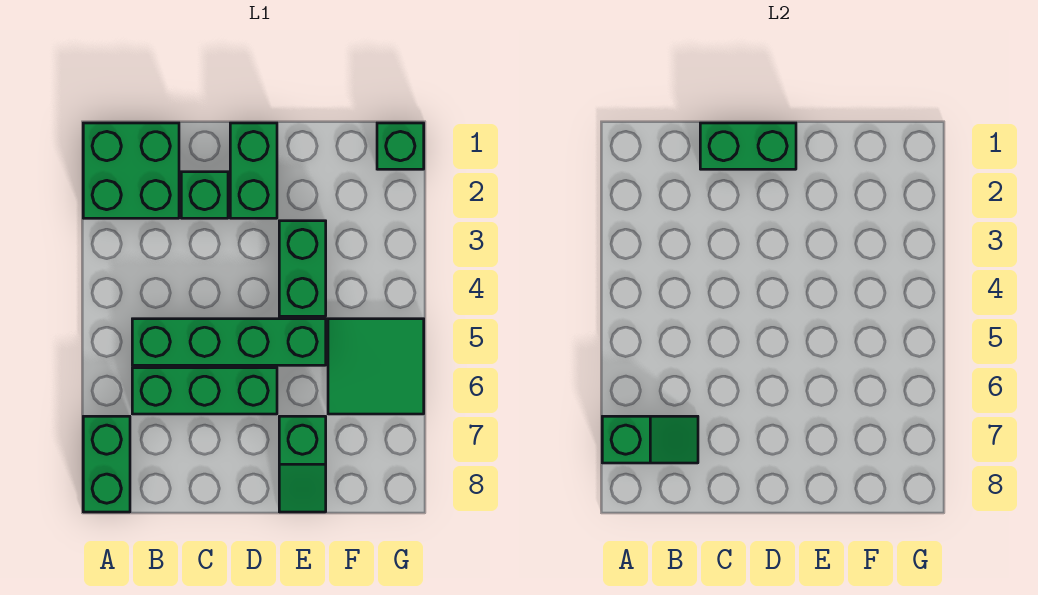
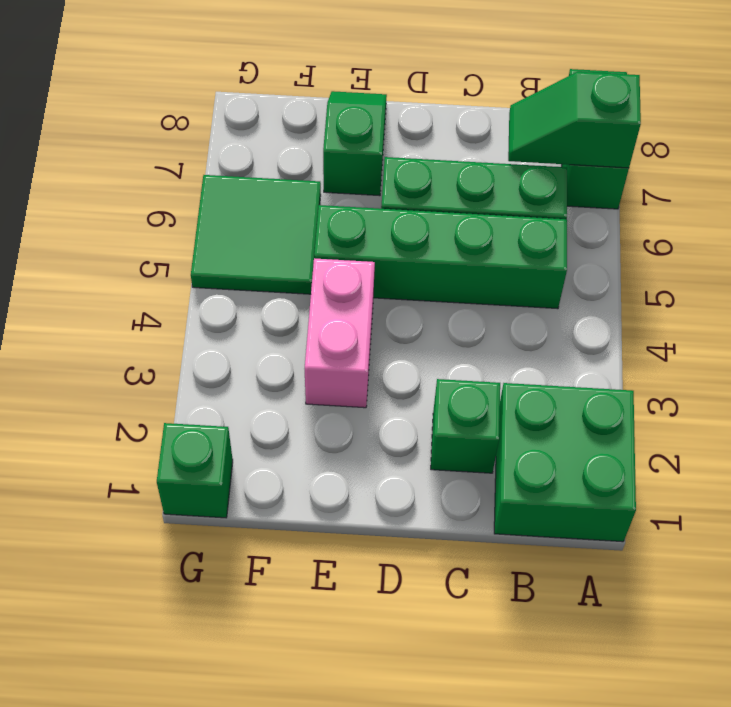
green brick C1:D1 level 2 -> none
green brick D1:D2 level 1 -> none
green brick E3:E4 level 1 -> pink brick E3:E4 level 1

